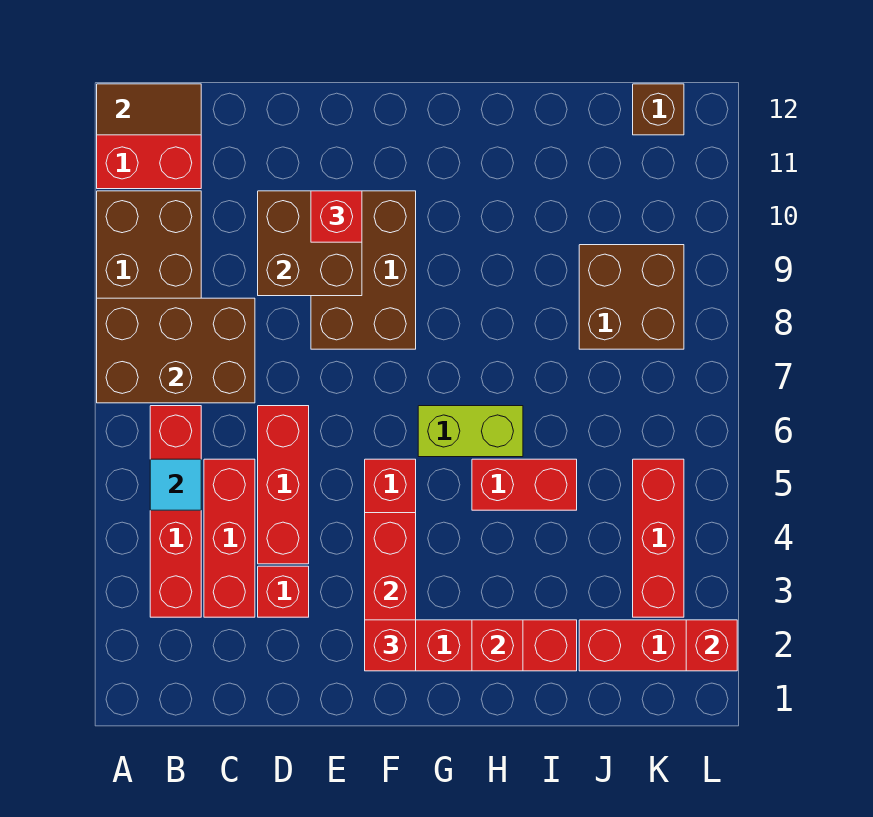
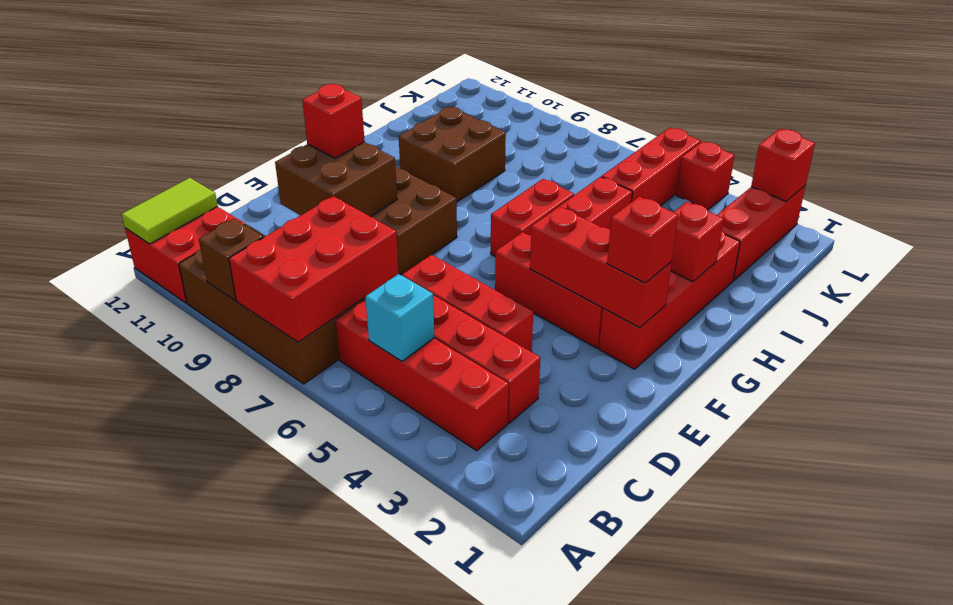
brown brick A7:C8 level 2 -> red brick A7:C8 level 2
brown tile A12:B12 level 2 -> lime tile A12:B12 level 2
cyan tile B5 level 2 -> cyan brick B5 level 2
red brick D3 level 1 -> red brick L4 level 1
lime brick G6:H6 level 1 -> red brick G6:H6 level 1
brown brick J8:K9 level 1 -> brown brick H9:I10 level 1
red brick K3:K5 level 1 -> red brick J5:L5 level 1
brown brick K12 level 1 -> brown brick A9 level 2

